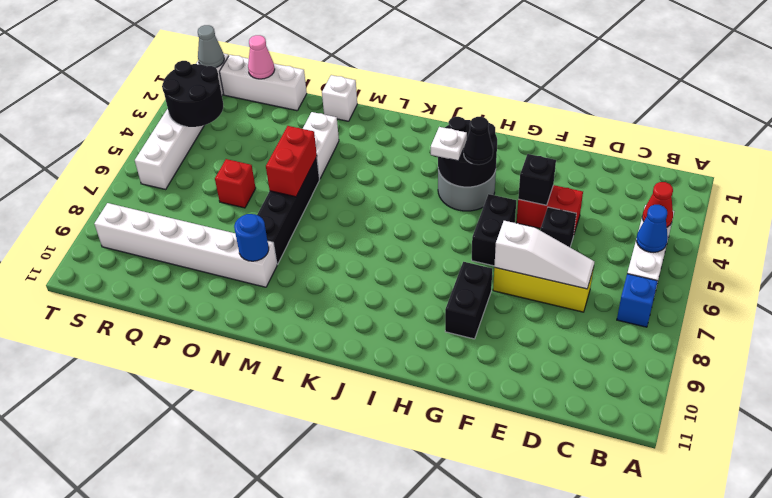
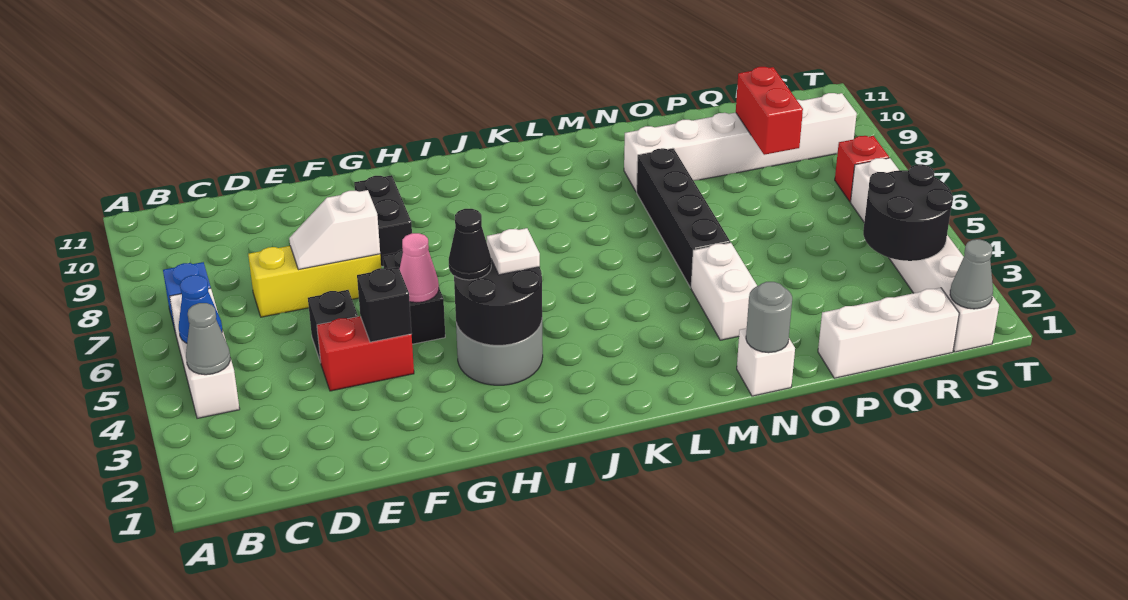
red cone B4 level 2 -> grey cone B4 level 2
white slope D7:F7 level 2 top F -> white slope E7:F7 level 2 top F
none -> grey round brick N1 level 2
red brick N5:N6 level 2 -> red brick Q8:Q9 level 2
blue round brick N9 level 2 -> none
red brick P6 level 1 -> red brick S7 level 1
pink cone Q1 level 2 -> pink cone G5 level 2

